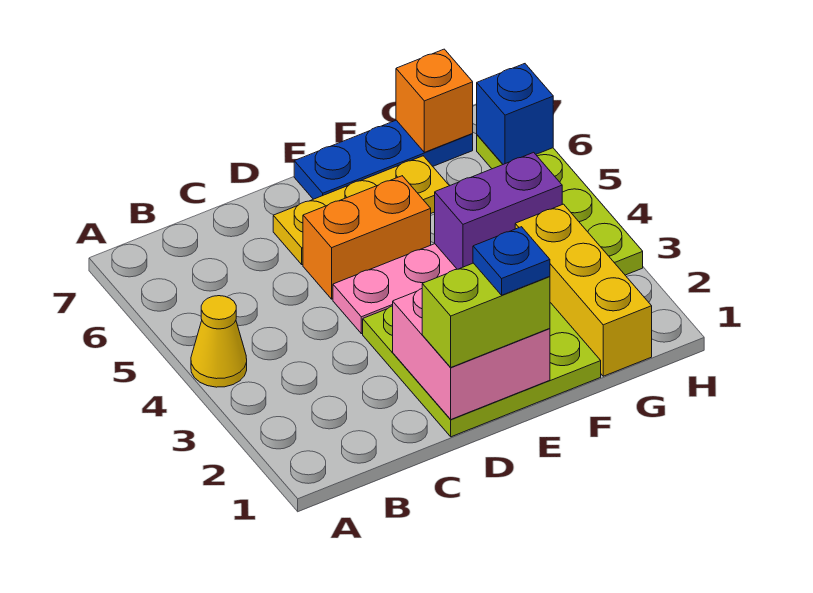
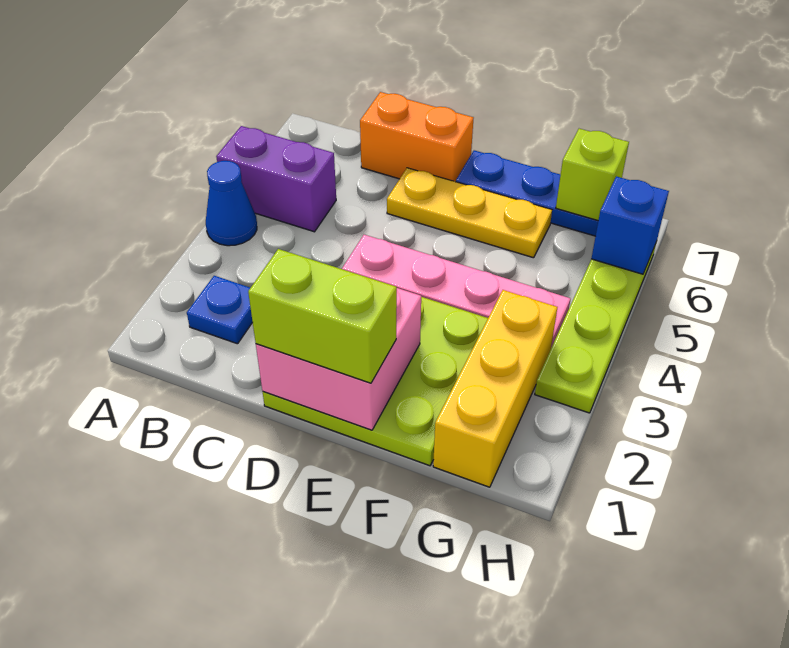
yellow cone A4 level 1 -> blue cone A4 level 1
orange brick D5:E5 level 1 -> orange brick C7:D7 level 1
blue plate E1 level 4 -> blue plate B2 level 1
purple brick F4:G4 level 2 -> purple brick A5:B5 level 1
orange brick G7 level 2 -> lime brick G7 level 2

